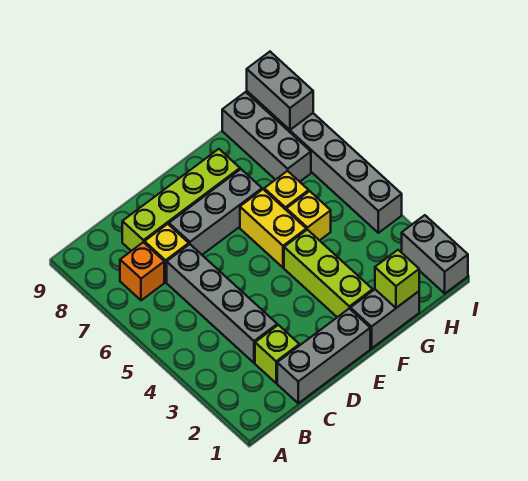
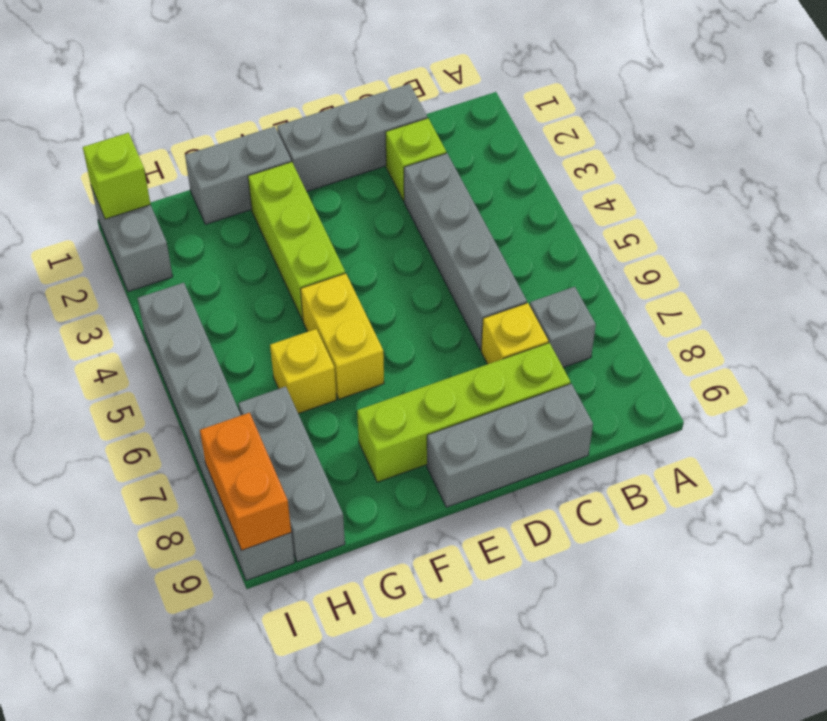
orange brick B7 level 1 -> grey brick B7 level 1
grey brick D7:F7 level 1 -> grey brick C9:E9 level 1
lime brick G1 level 2 -> lime brick I1 level 2
yellow brick G5 level 1 -> none
grey brick I8:I9 level 2 -> orange brick I8:I9 level 2

